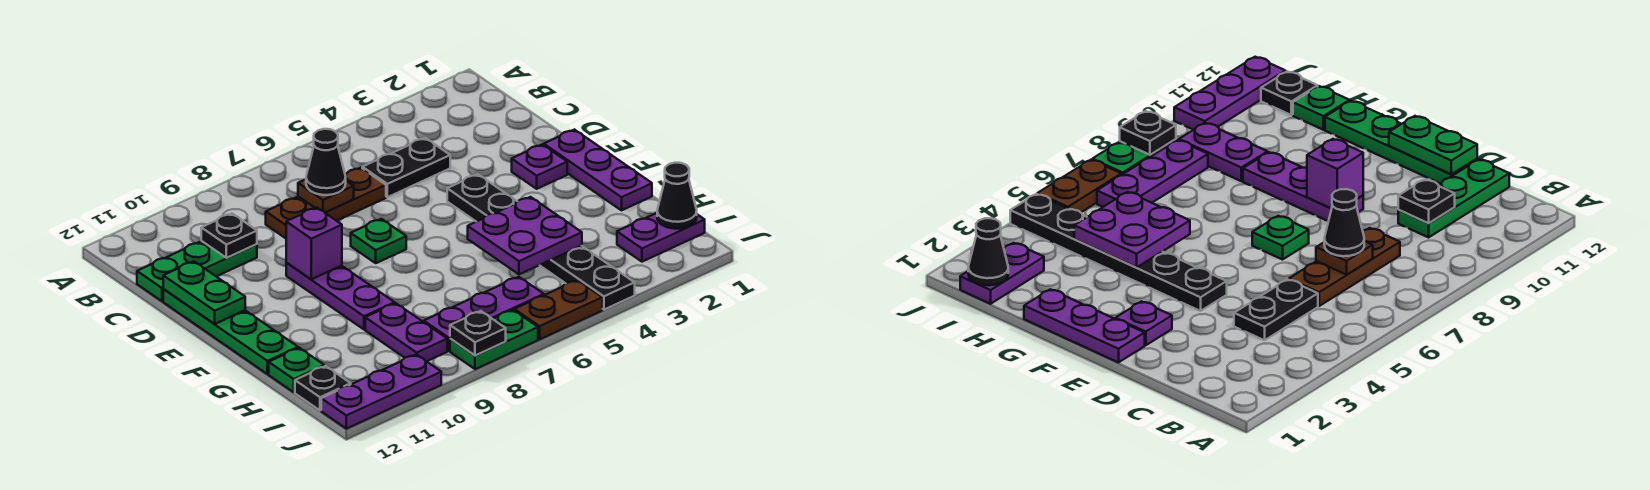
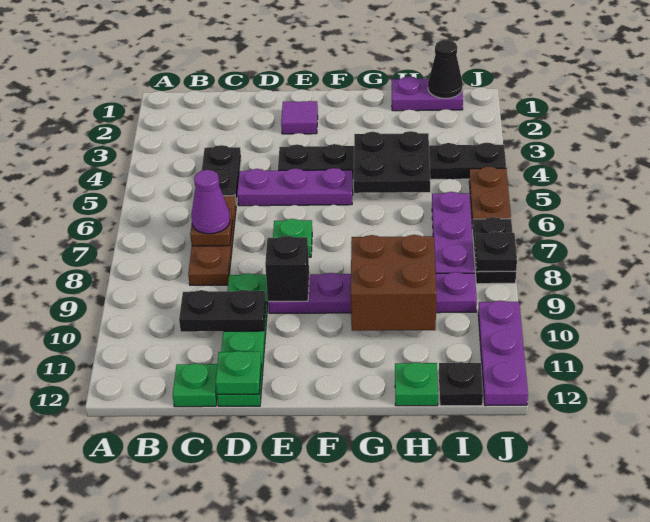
black cone C7 level 3 -> purple cone C7 level 3
green plate C10:C12 level 1 -> green plate C12 level 1
black plate C10 level 2 -> black plate C10:D10 level 2
green plate D12:G12 level 1 -> green plate D9:D12 level 1
green plate D12:E12 level 2 -> green plate D12 level 2
purple plate E1:G1 level 1 -> purple plate D5:F5 level 1
purple plate E2 level 1 -> purple tile E2 level 1
purple brick E9 level 2 -> black brick E9 level 2
purple plate G4:H5 level 2 -> black plate G4:H5 level 2
none -> brown brick G9:H10 level 2
purple plate I1:I2 level 1 -> purple plate H1:I1 level 1
green plate J7:J8 level 1 -> black plate J7:J8 level 1

